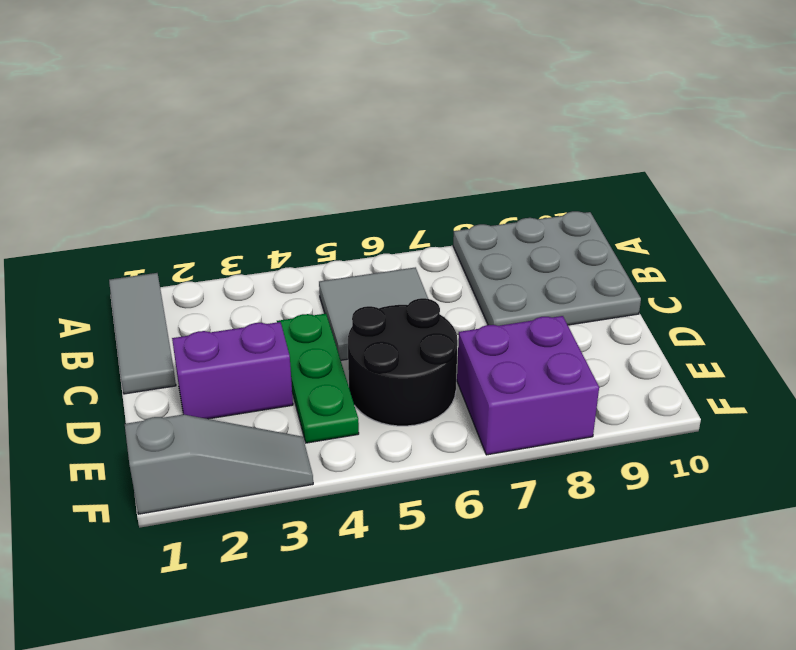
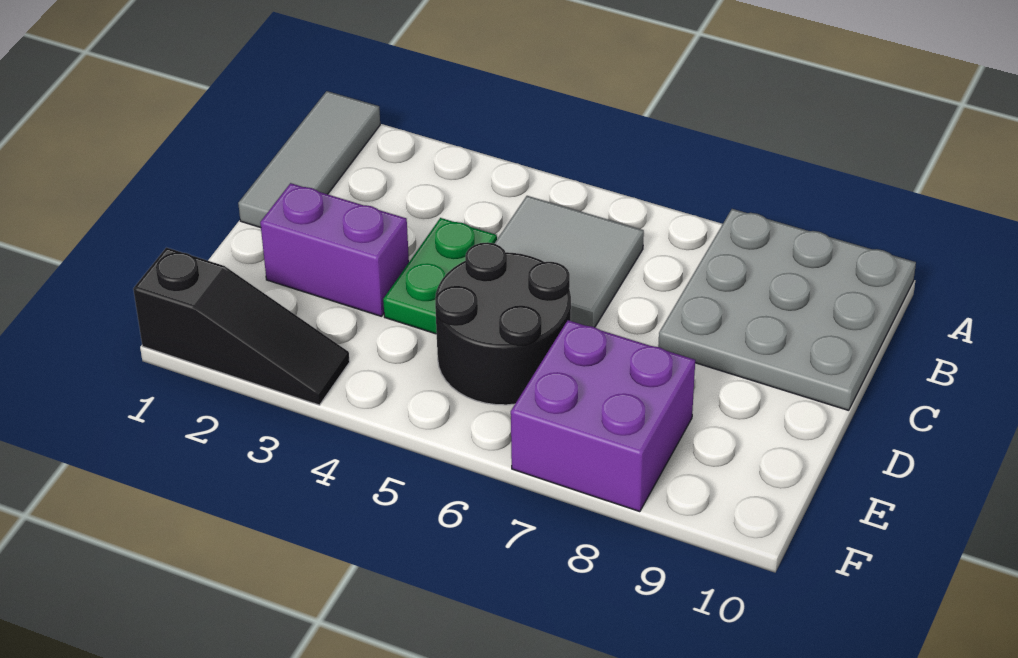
green plate C4:E4 level 1 -> green plate C4:D4 level 1
grey slope F1:F3 level 1 top 1 -> black slope F1:F3 level 1 top 1

